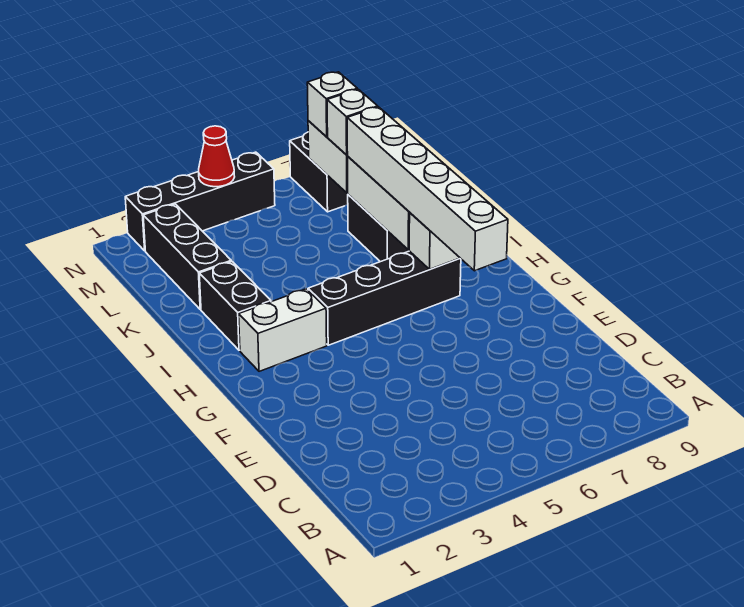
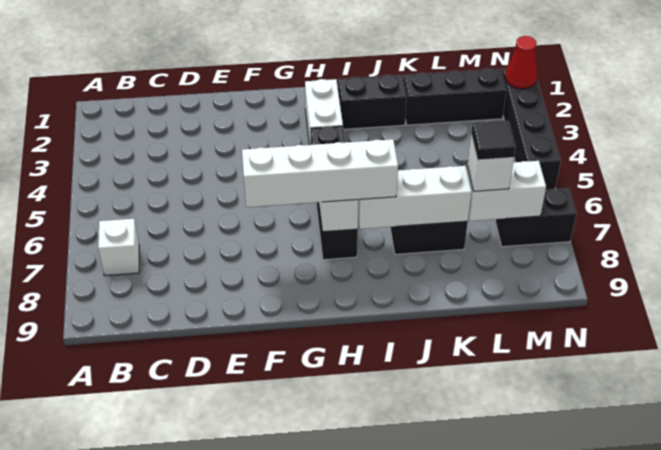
white brick F7:K7 level 3 -> white brick F7:I7 level 3
none -> black tile L7 level 4
white brick M7 level 3 -> white brick B7 level 1
red cone N4 level 2 -> red cone N2 level 2

